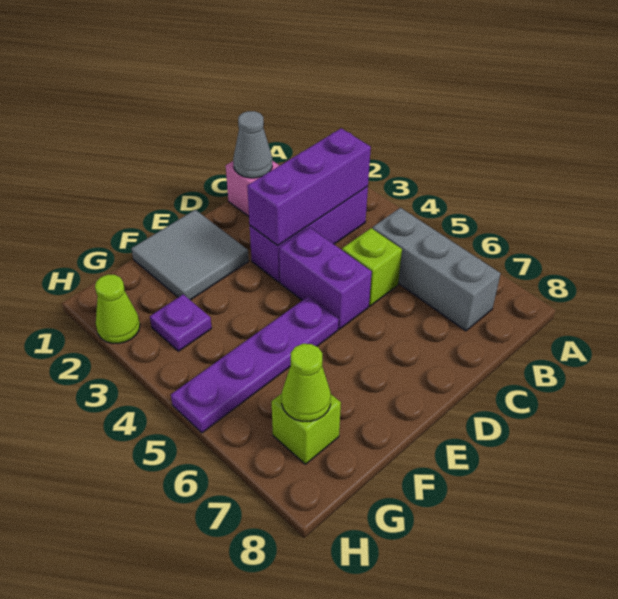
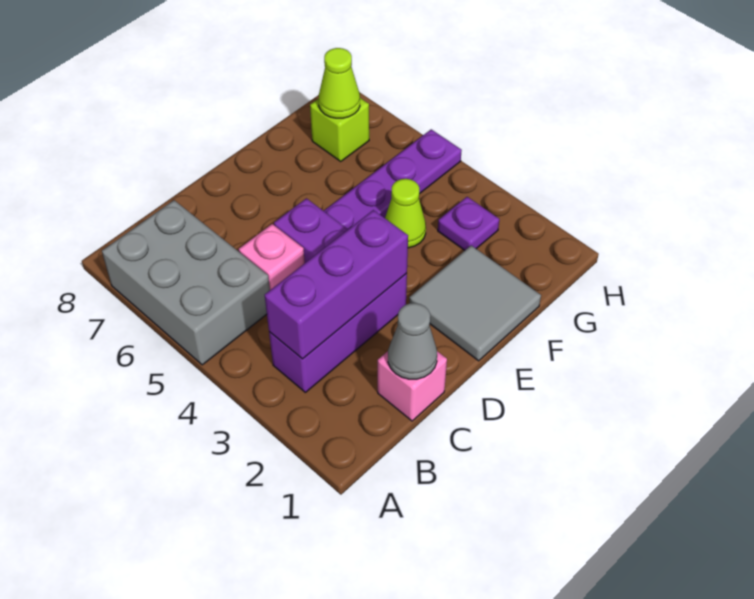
grey brick B5:B7 level 1 -> grey brick A5:B7 level 1
lime brick C5 level 1 -> pink brick C5 level 1
lime cone H2 level 1 -> lime cone F4 level 1

